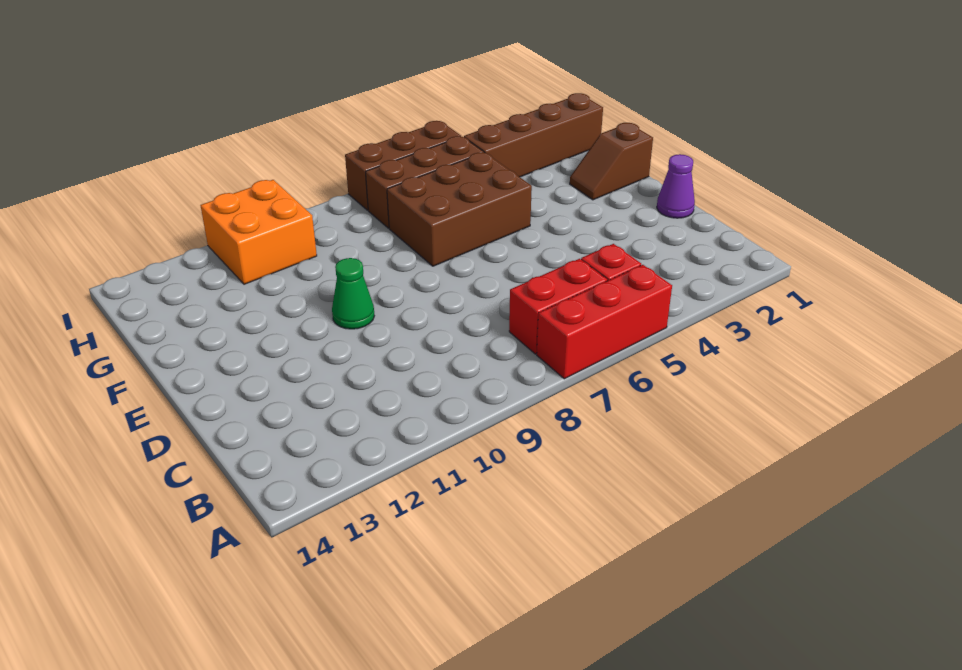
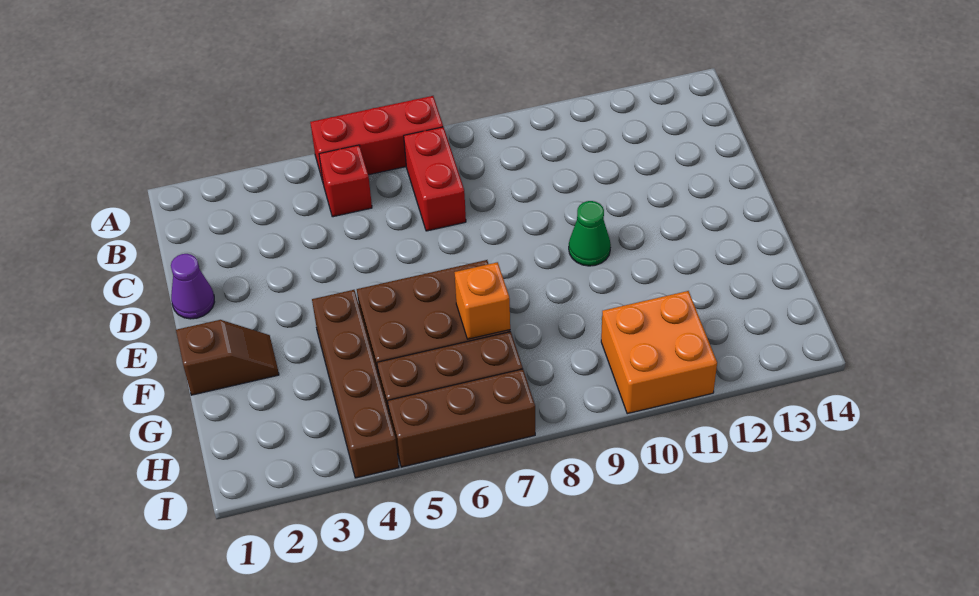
red brick B6:B7 level 1 -> red brick B7:C7 level 1
none -> orange brick G7 level 2
brown brick H1:H4 level 1 -> brown brick F4:I4 level 1

